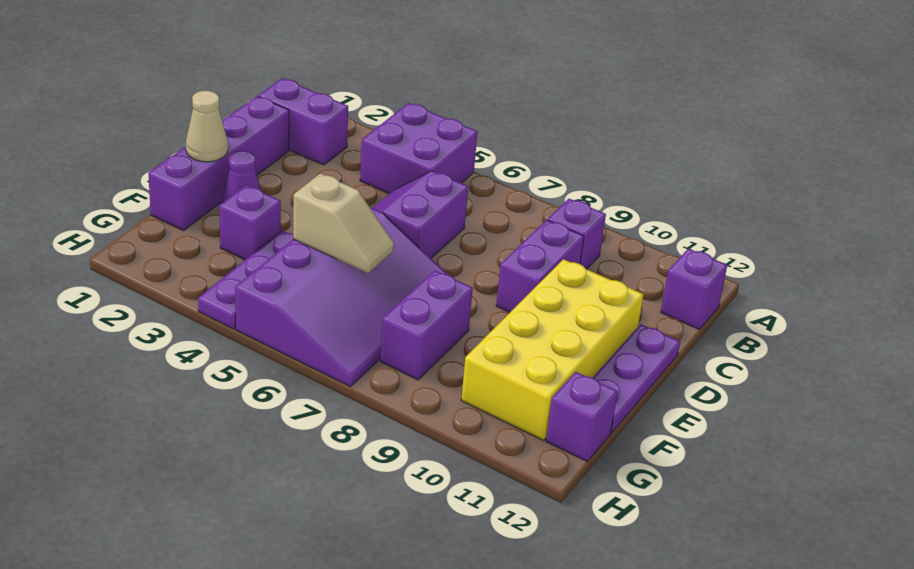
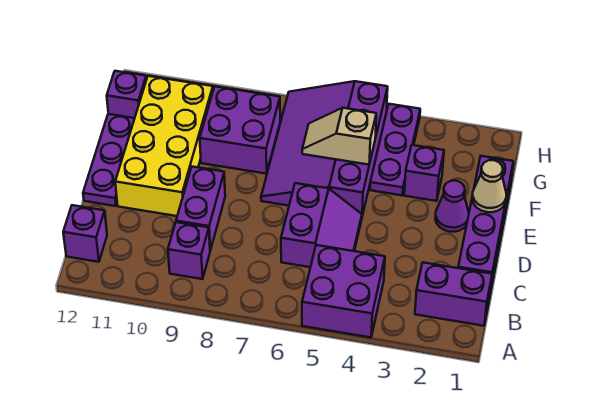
purple brick F8:G8 level 1 -> purple brick F8:G9 level 1

